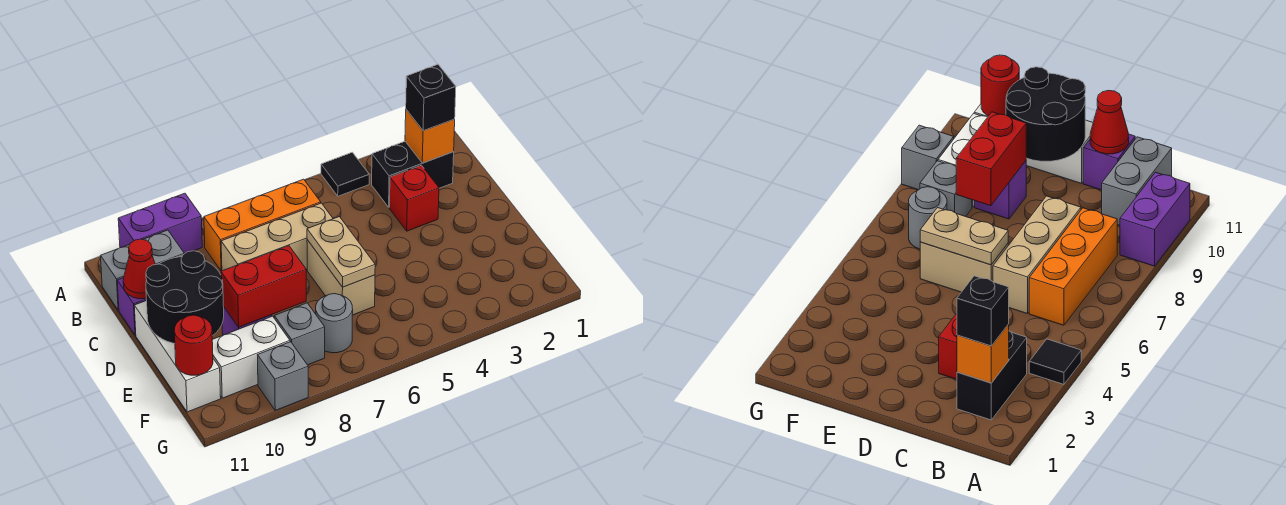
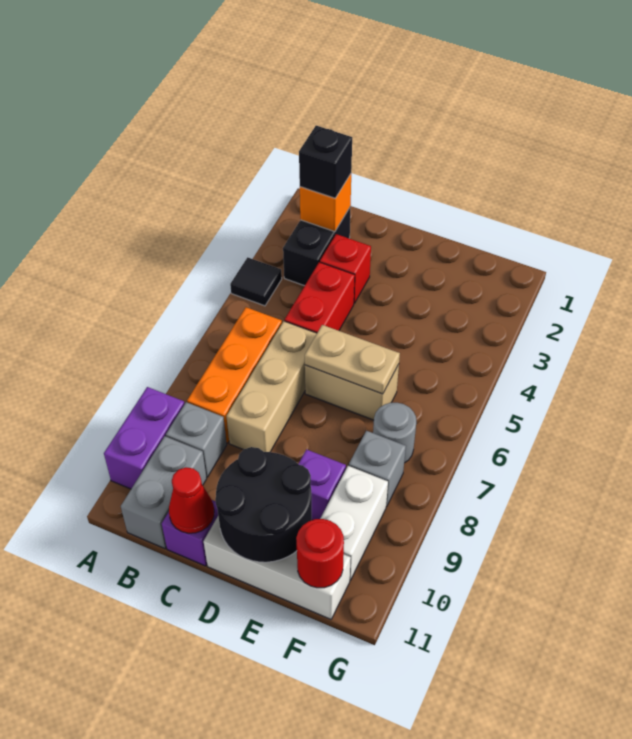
red brick E8:E9 level 2 -> red brick C4:C5 level 1
grey brick G9 level 1 -> grey brick B9 level 1

